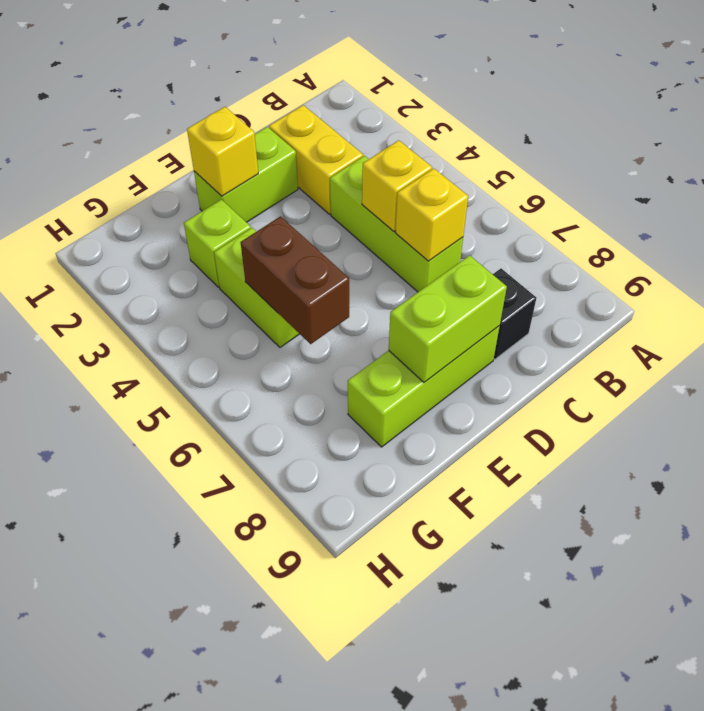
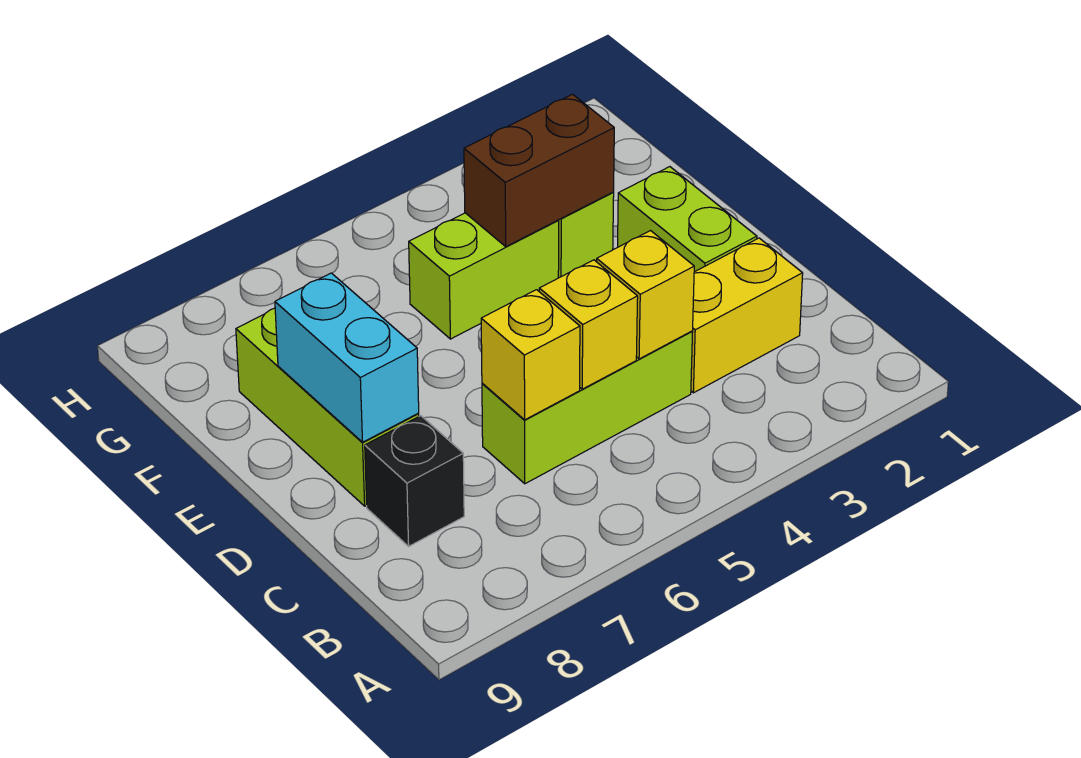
lime brick D8:E8 level 2 -> cyan brick D8:E8 level 2
yellow brick E2 level 2 -> yellow brick C4 level 2
brown brick F5:F6 level 2 -> brown brick F3:F4 level 2

